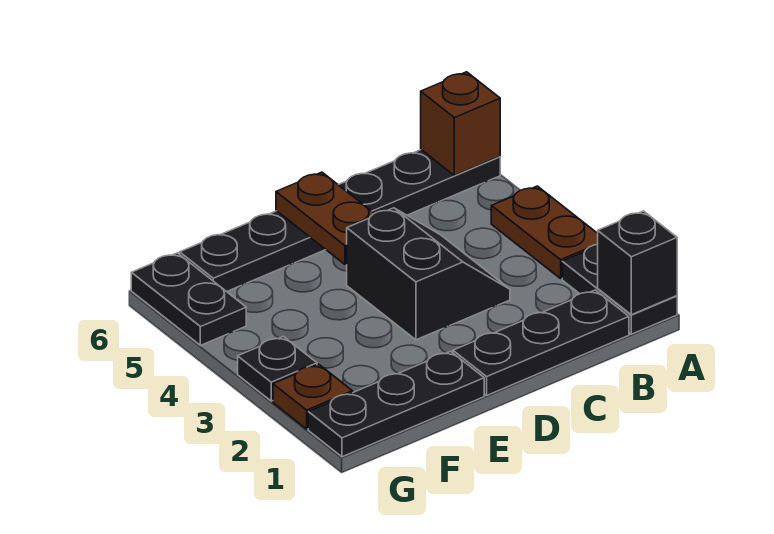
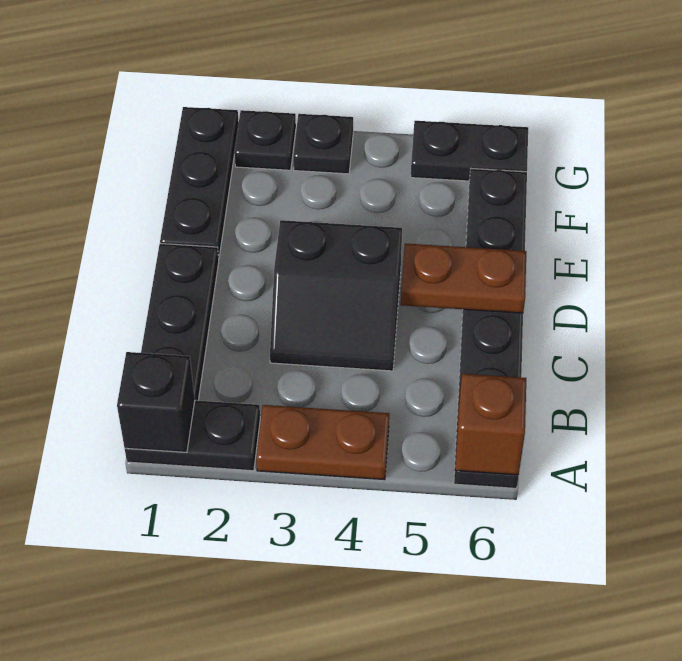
brown plate G2 level 1 -> black plate G2 level 1

